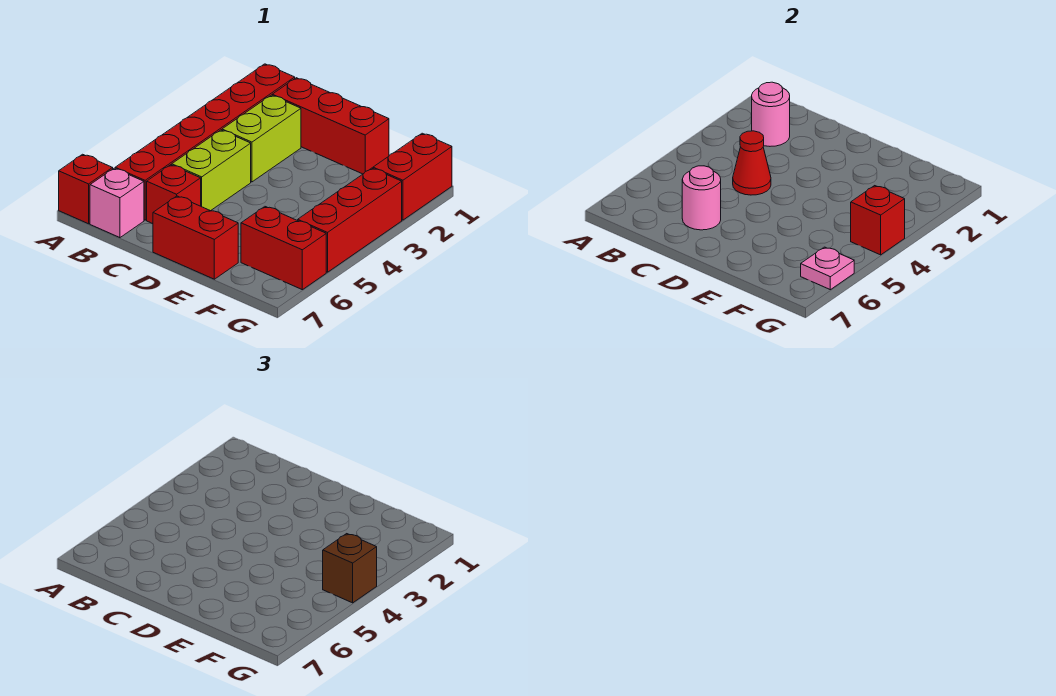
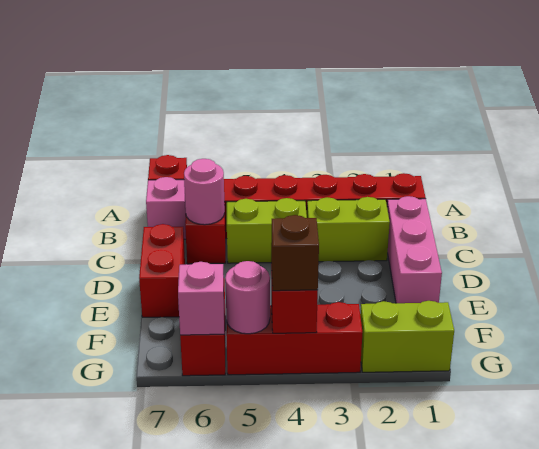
pink round brick B2 level 2 -> pink round brick G5 level 2
red brick C1:E1 level 1 -> pink brick C1:E1 level 1
red cone C4 level 2 -> none
red brick G1:G2 level 1 -> lime brick G1:G2 level 1
pink plate G6 level 2 -> pink brick G6 level 2

